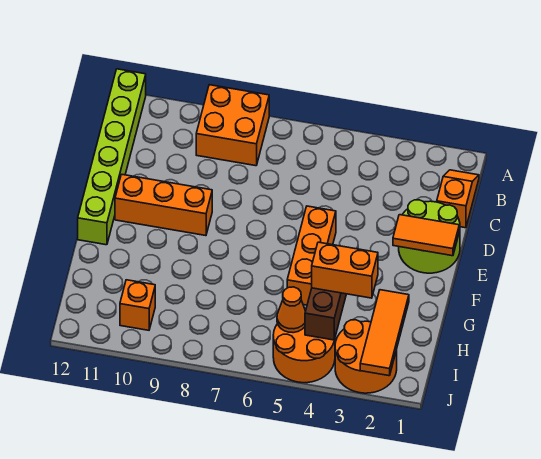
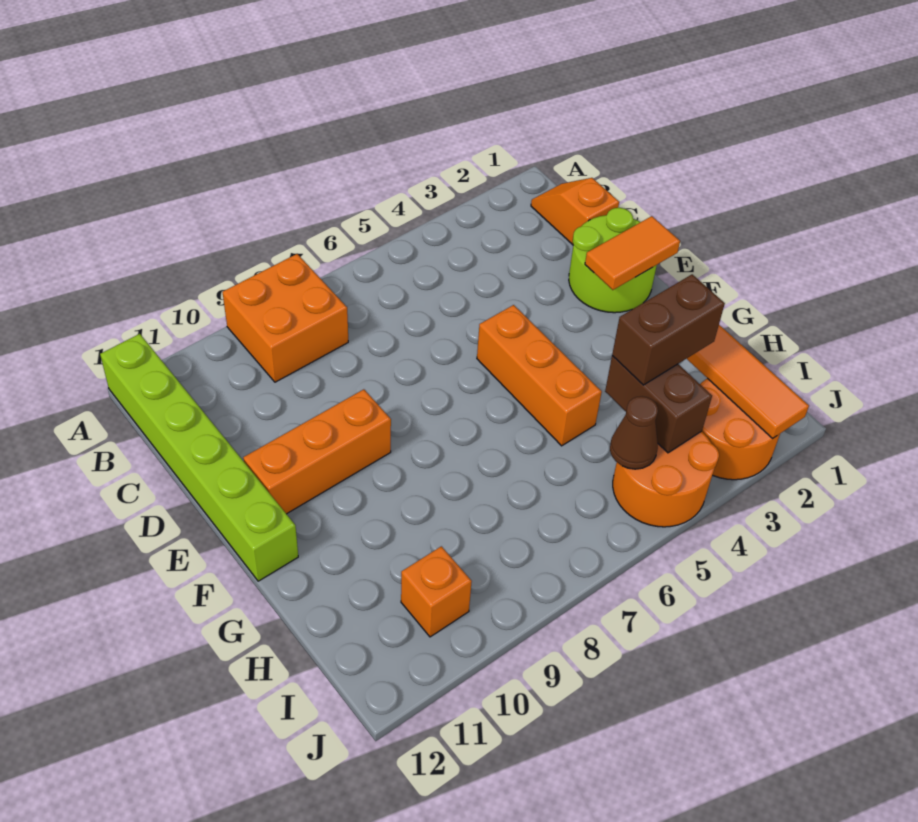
orange brick H3:H4 level 3 -> brown brick H3:H4 level 3
orange cone I5 level 2 -> brown cone I5 level 2

